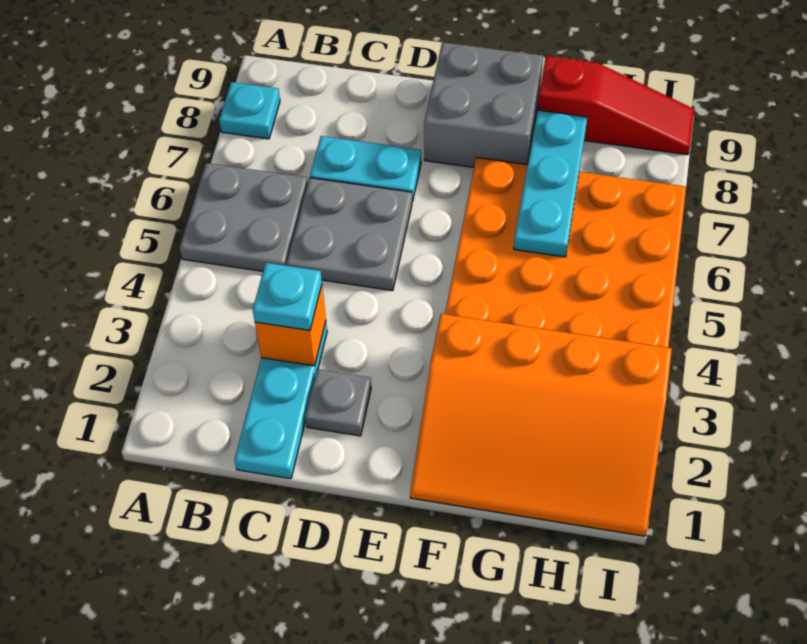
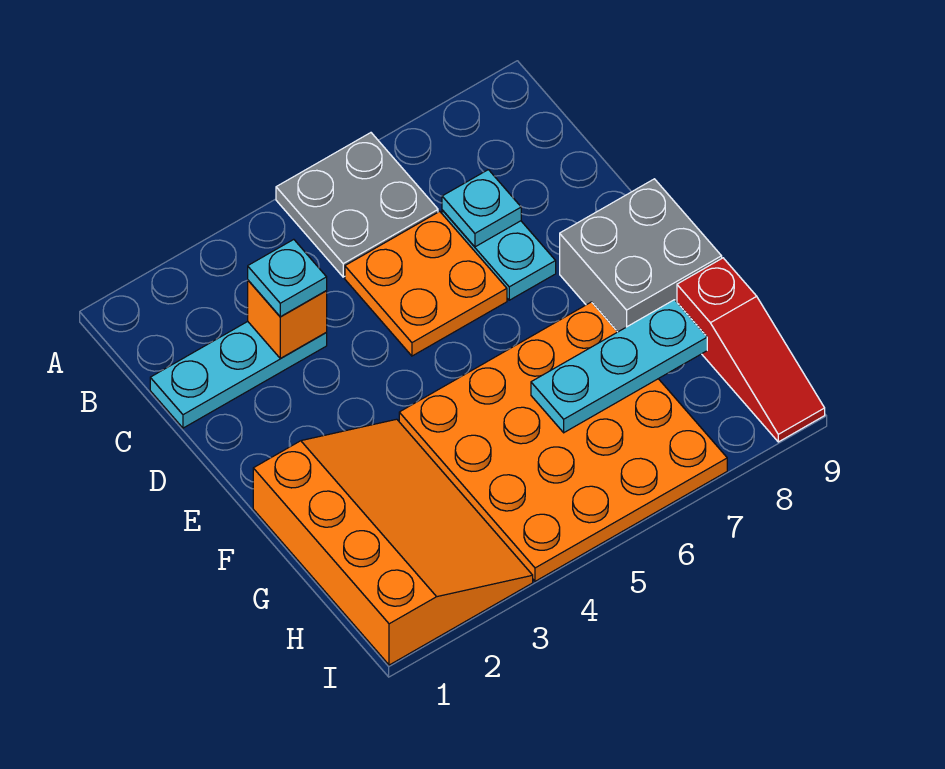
cyan plate A8 level 1 -> cyan plate C7 level 2
grey plate C5:D6 level 1 -> orange plate C5:D6 level 1
grey plate D2 level 1 -> none
orange slope F1:I3 level 1 top 3 -> orange slope F1:I3 level 1 top 1

